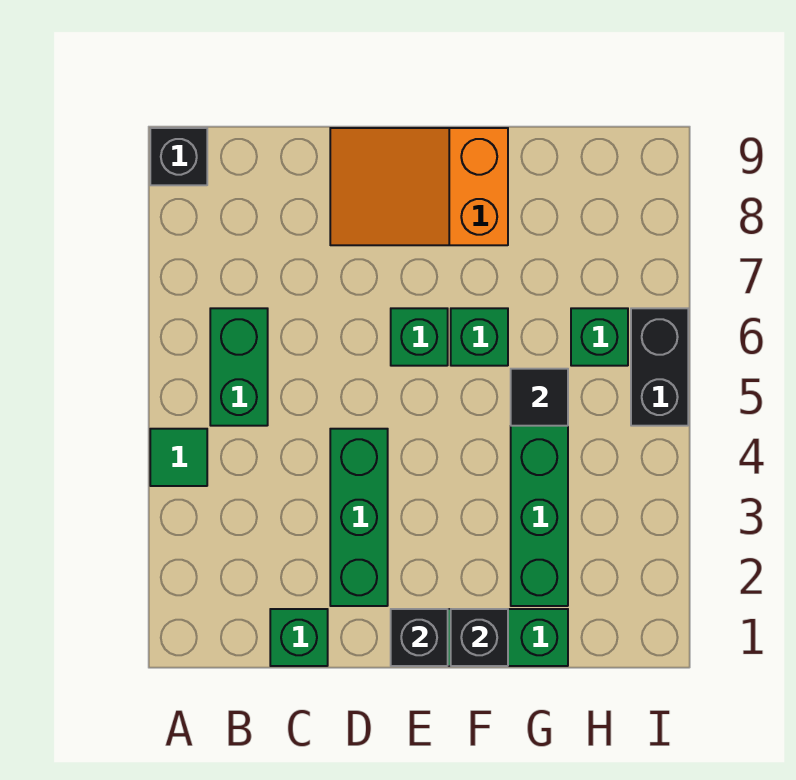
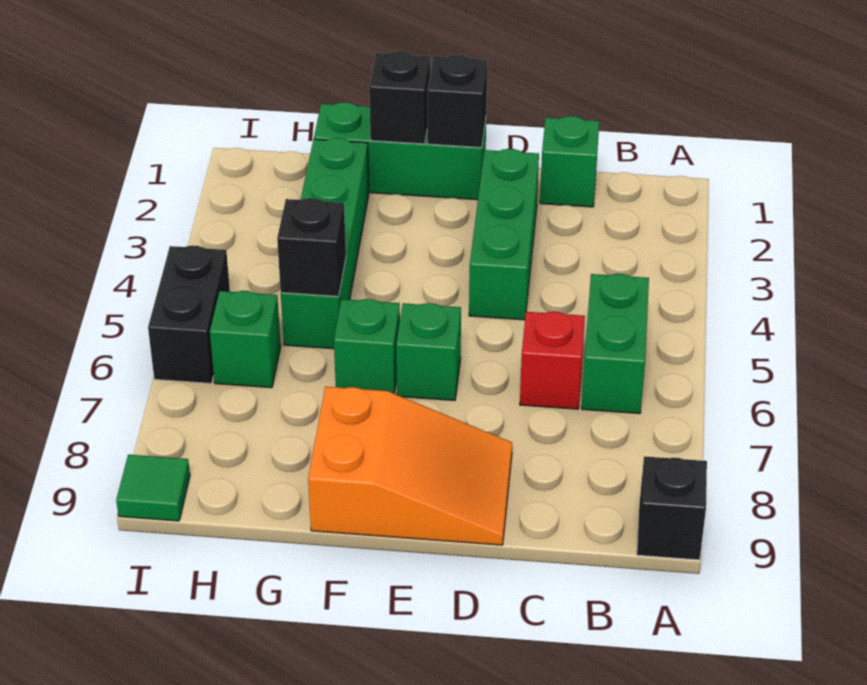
green tile A4 level 1 -> green tile I9 level 1
none -> red brick C6 level 1
black tile G5 level 2 -> black brick G5 level 2

